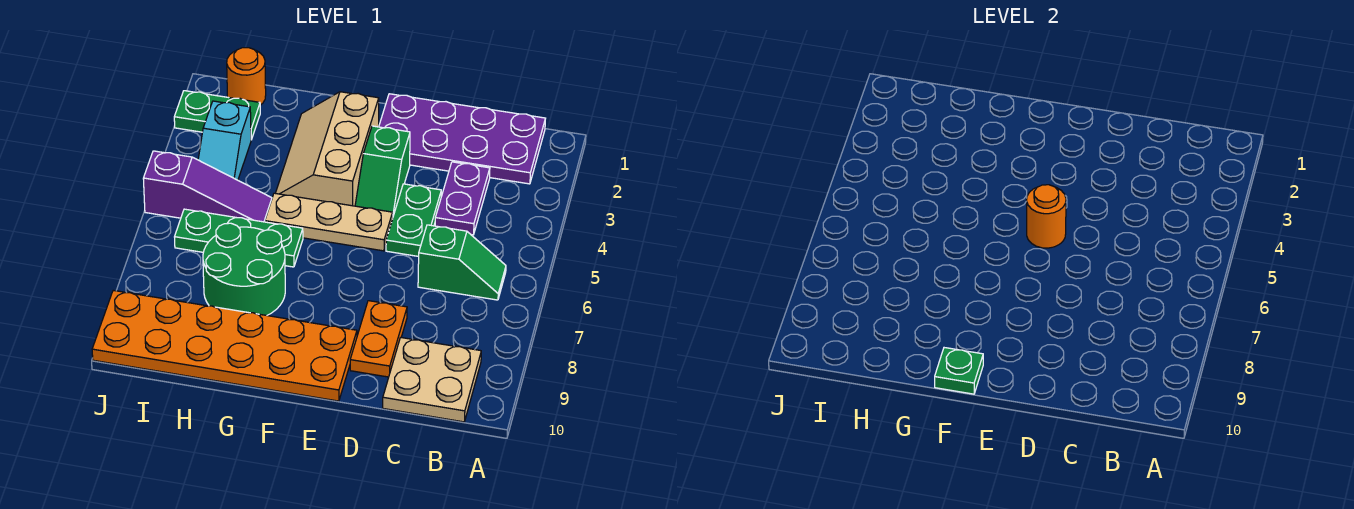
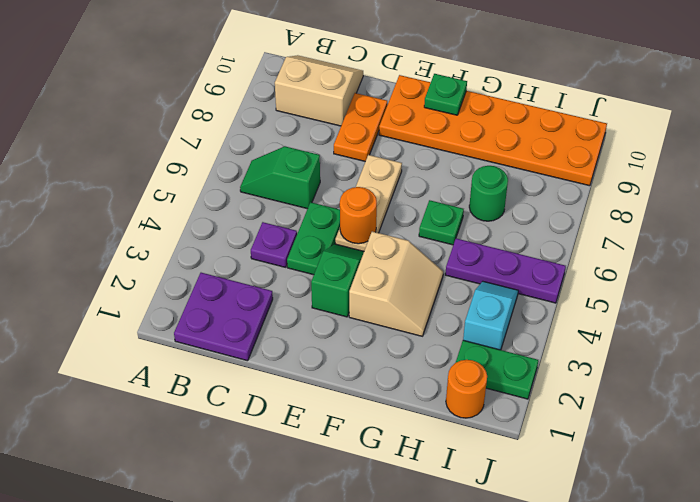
purple plate B1:E2 level 1 -> purple plate B1:C2 level 1
tan plate B9:C10 level 1 -> tan slope B9:C10 level 1 top 9
purple plate C3:C4 level 1 -> purple plate C4 level 1
tan plate E5:G5 level 1 -> tan plate E5:E7 level 1
tan slope F2:G4 level 1 top F -> tan slope F3:G4 level 1 top F
green plate G6:I6 level 1 -> green plate G6 level 1
green round brick G7:H8 level 1 -> green round brick H7 level 1
purple slope H5:J5 level 1 top J -> purple plate H5:J5 level 1

